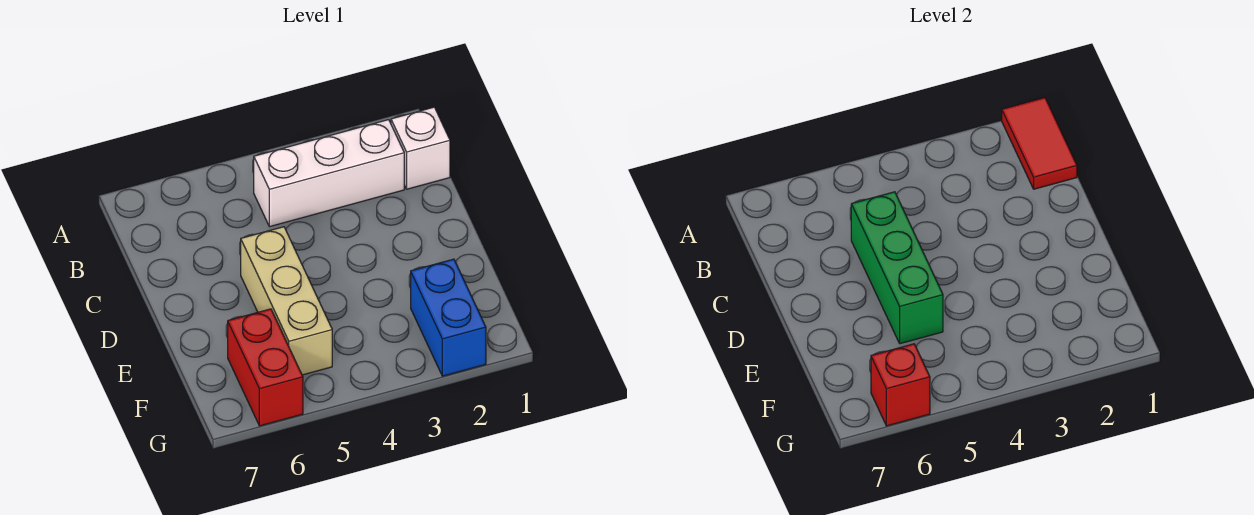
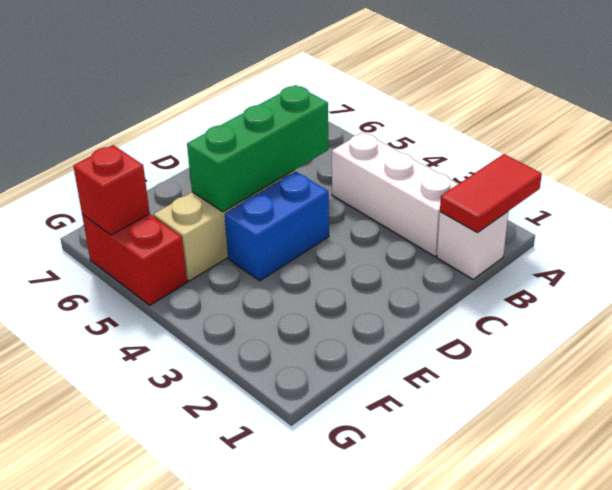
blue brick F2:G2 level 1 -> blue brick D4:E4 level 1
red brick F6:G6 level 1 -> red brick G5:G6 level 1

